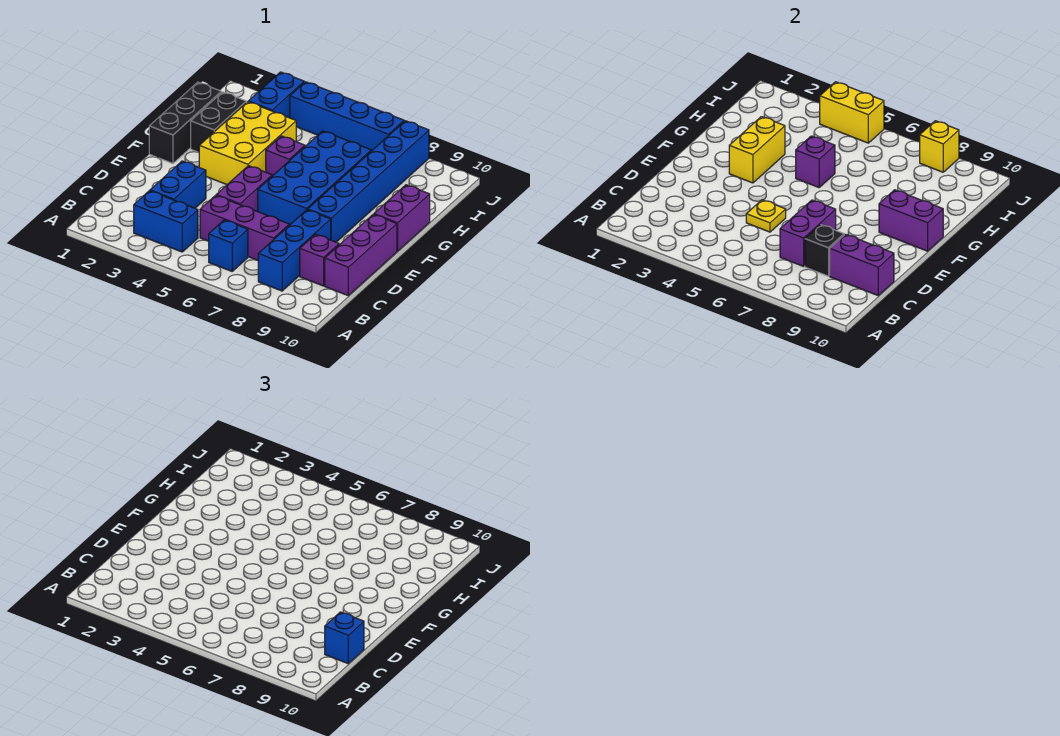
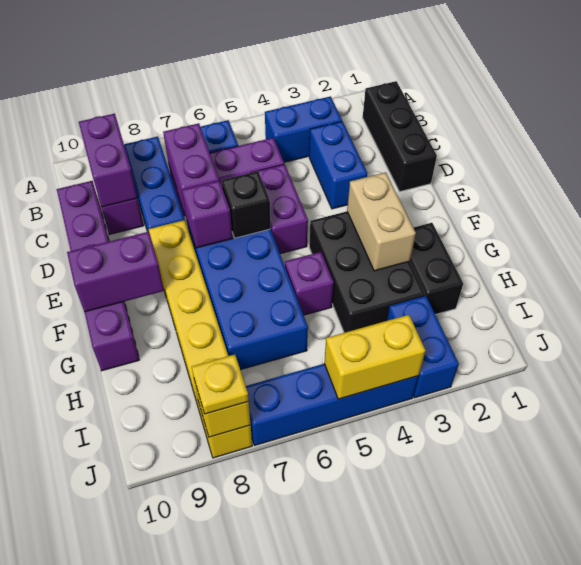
black brick C8 level 2 -> black brick E6 level 2
purple brick C9:C10 level 2 -> purple brick B9:C9 level 2
blue brick C10 level 3 -> none
yellow plate D5 level 2 -> yellow plate J8 level 3
blue brick E8:J8 level 1 -> yellow brick E8:J8 level 1
black brick F1:H1 level 1 -> black brick B1:D1 level 1
yellow brick F3:H4 level 1 -> black brick F3:H4 level 1
yellow brick F3:G3 level 2 -> tan brick F3:G3 level 2
purple brick G5 level 2 -> purple brick E7 level 2

